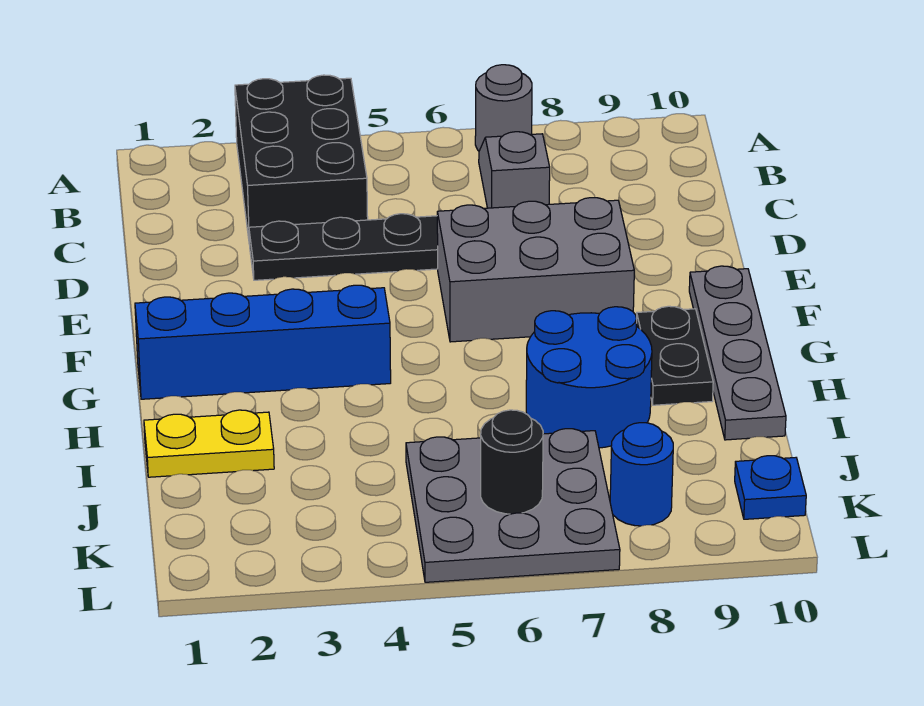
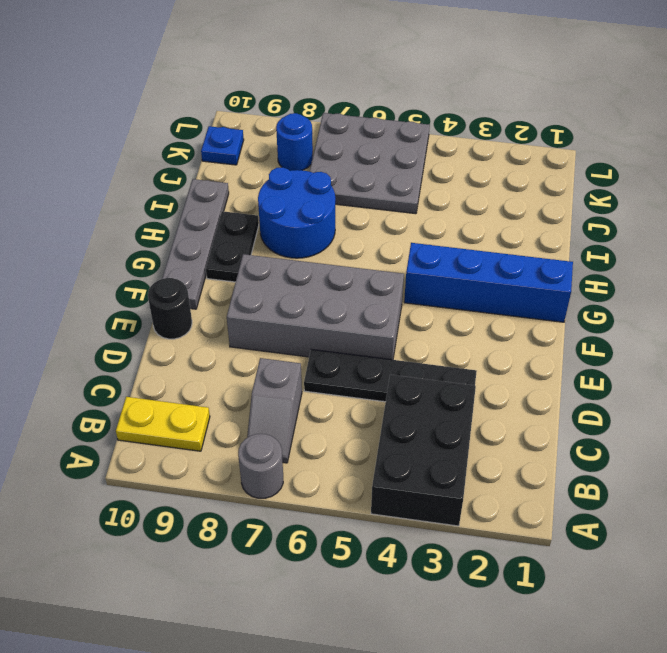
grey brick E6:F8 level 1 -> grey brick E5:F8 level 1
yellow plate I1:I2 level 1 -> yellow plate B9:B10 level 1
black round brick K6 level 2 -> black round brick E10 level 1

